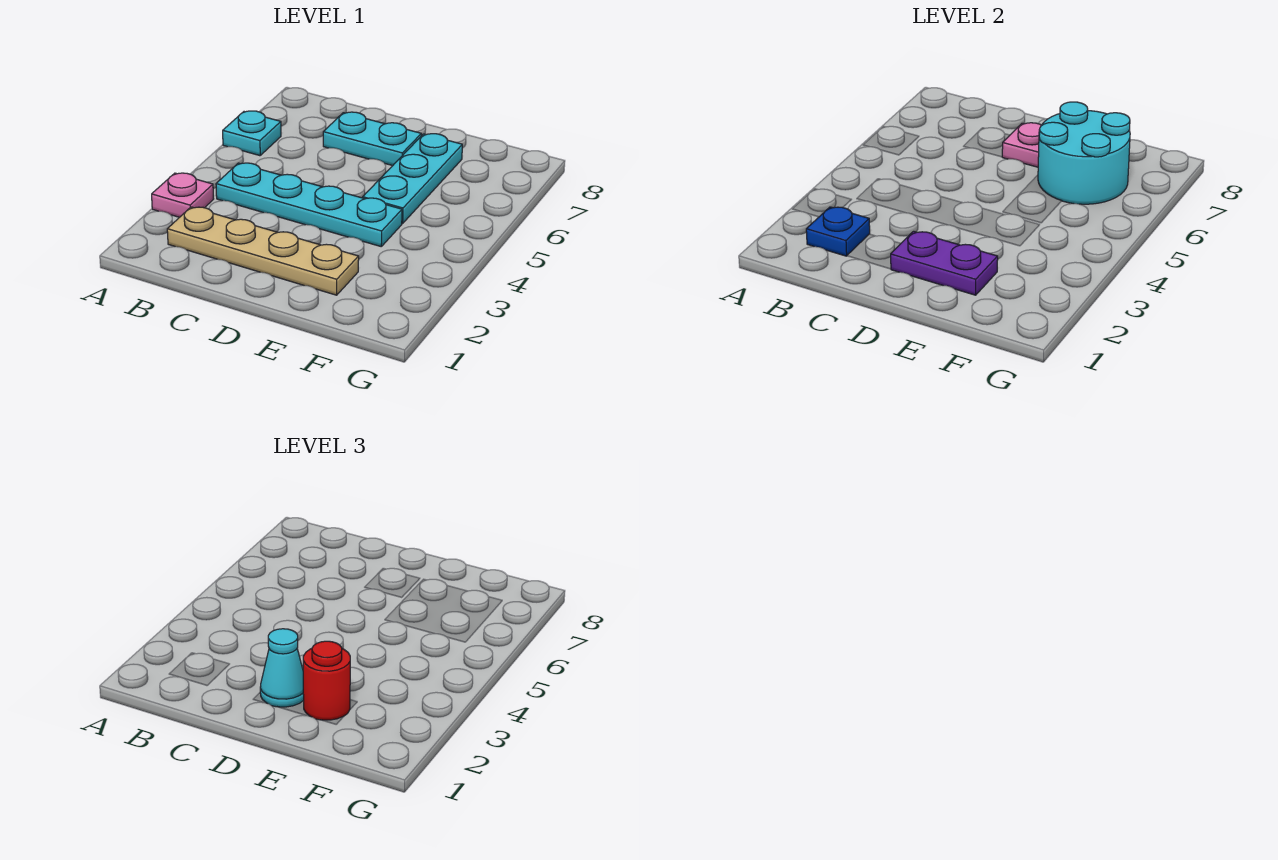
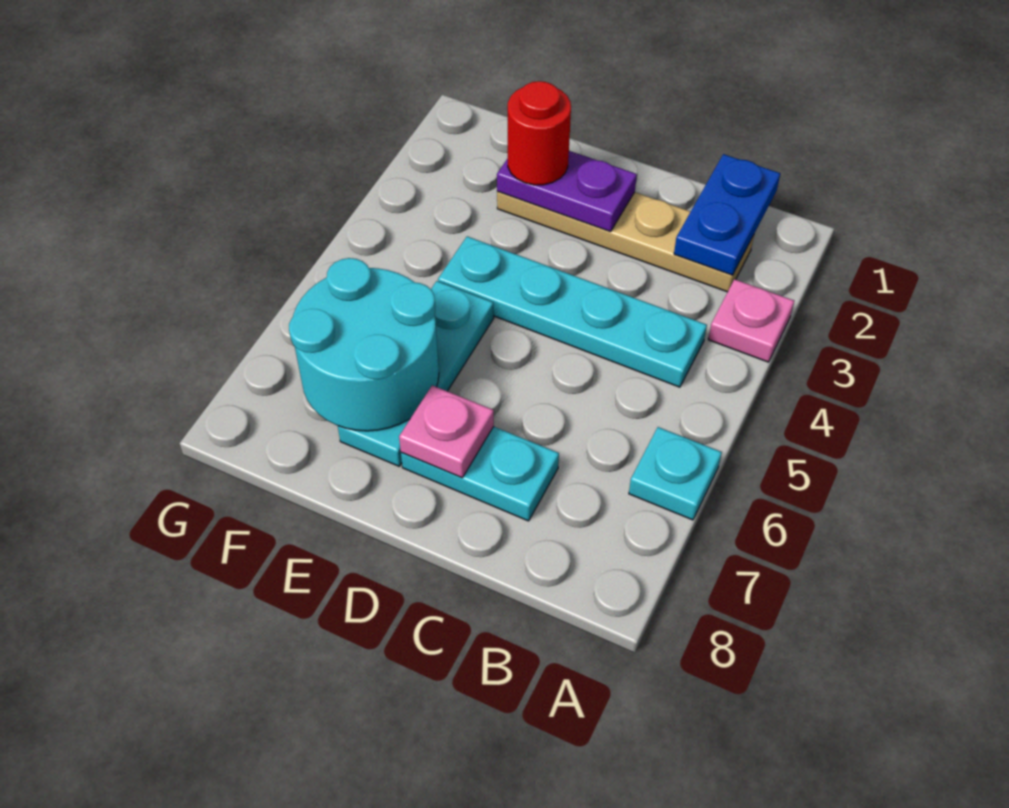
blue plate B2 level 2 -> blue plate B1:B2 level 2
cyan cone D2 level 3 -> none

